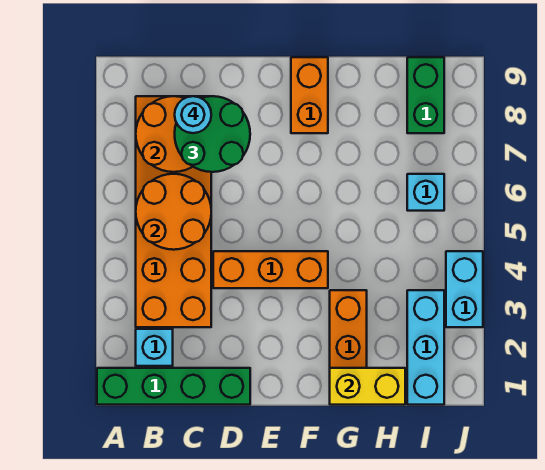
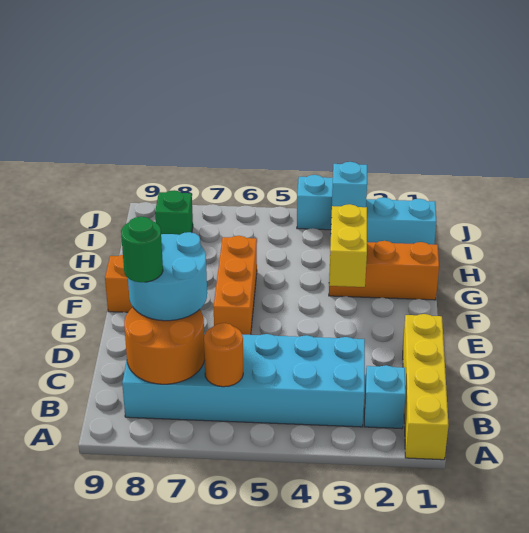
green brick A1:D1 level 1 -> yellow brick A1:D1 level 1
orange brick B3:C8 level 1 -> cyan brick B3:C8 level 1
orange round brick B5:C6 level 2 -> orange round brick B6 level 2
green round brick C7:D8 level 3 -> cyan round brick C7:D8 level 3
cyan round brick C8 level 4 -> green round brick C8 level 4
orange brick D4:F4 level 1 -> orange brick E6:G6 level 1
yellow brick G1:H1 level 2 -> yellow brick F3:G3 level 2
cyan brick I6 level 1 -> cyan brick I3 level 2
green brick I8:I9 level 1 -> green brick I8 level 1

